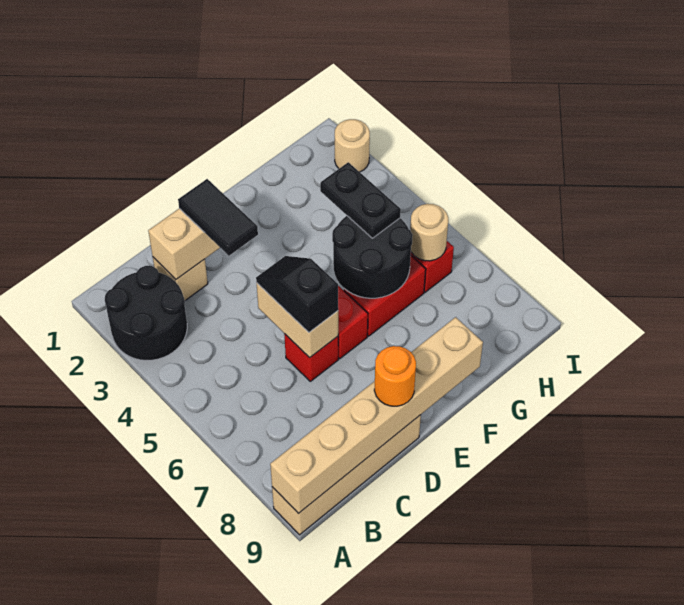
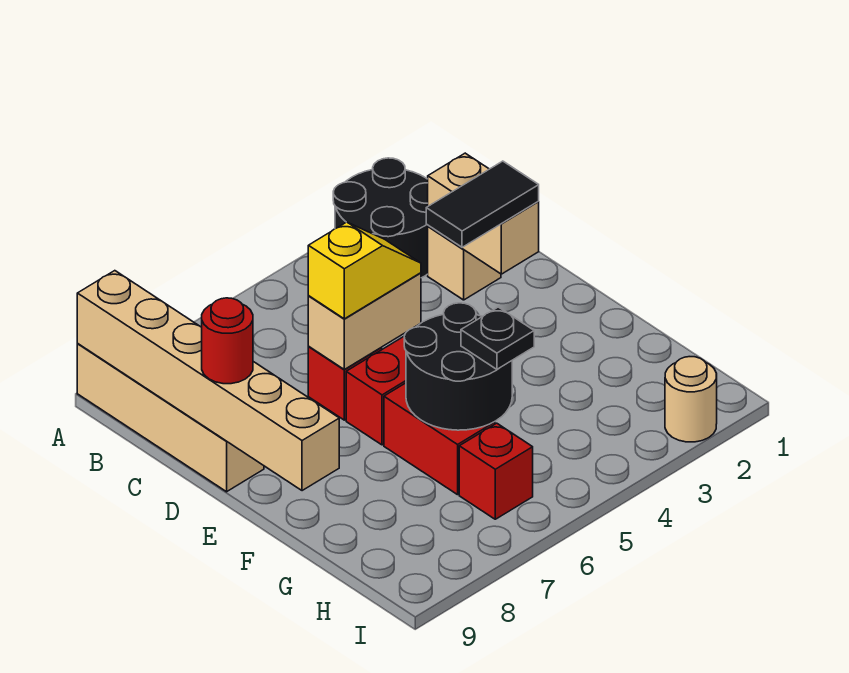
black slope D5:D6 level 3 top 6 -> yellow slope D5:D6 level 3 top 6
orange round brick D9 level 3 -> red round brick D9 level 3
black plate G4:G5 level 3 -> black plate G5 level 3
tan round brick H6 level 2 -> none

